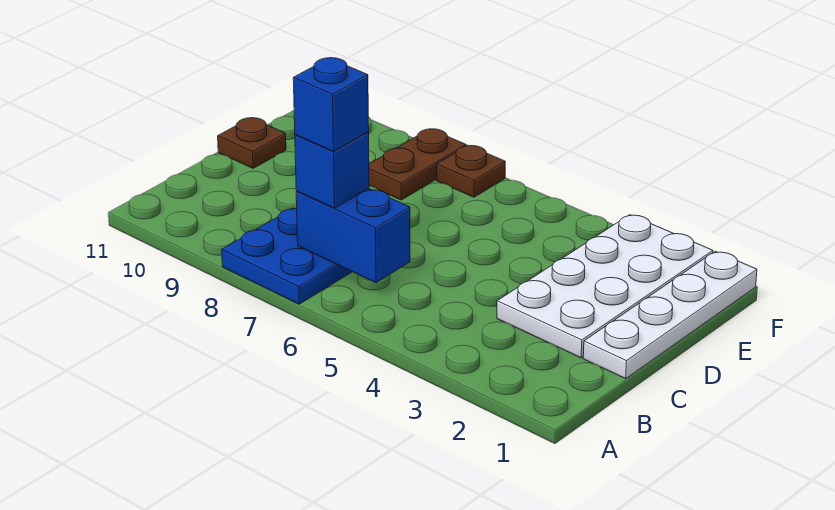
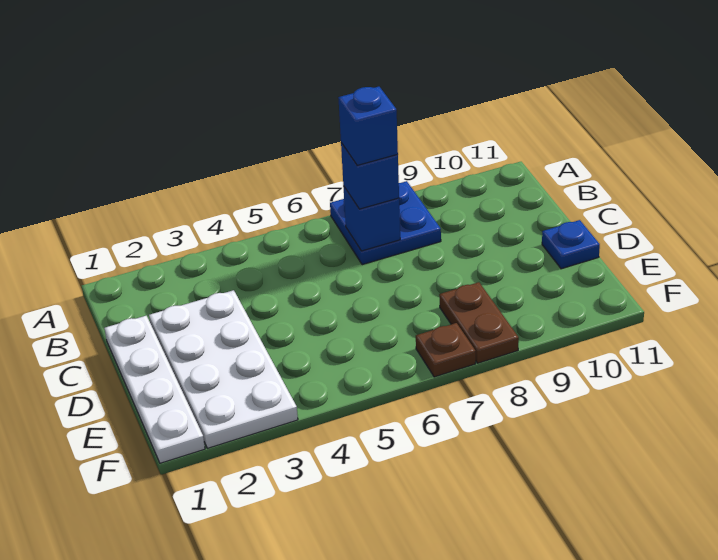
blue brick B6:B7 level 2 -> blue brick B7 level 2
brown plate D11 level 1 -> blue plate D11 level 1

